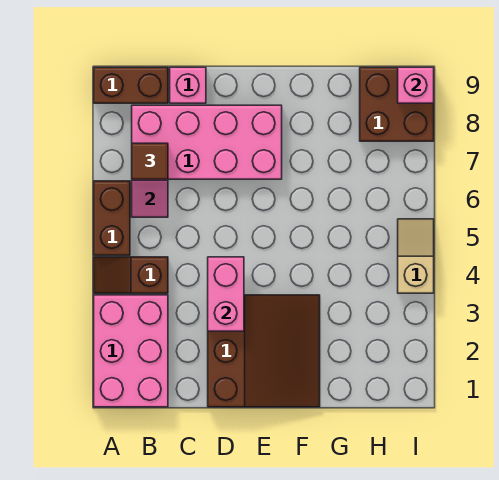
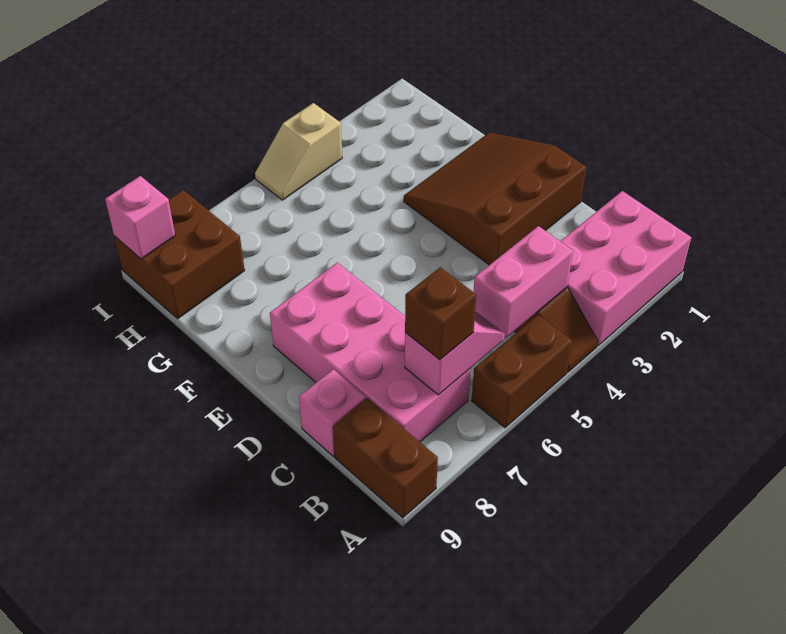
brown tile B7 level 3 -> brown brick B7 level 3
pink brick D3:D4 level 2 -> pink brick B4:B5 level 2

